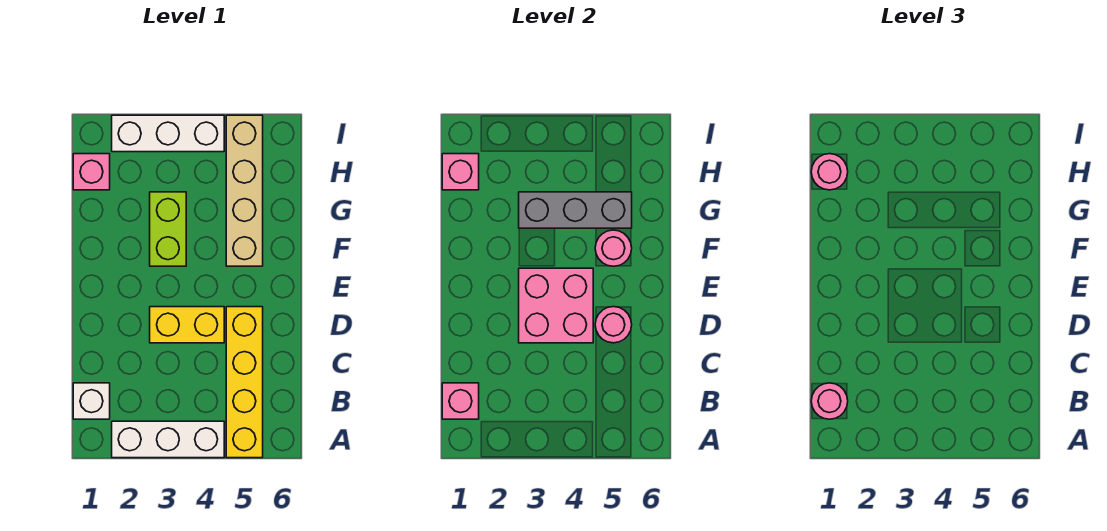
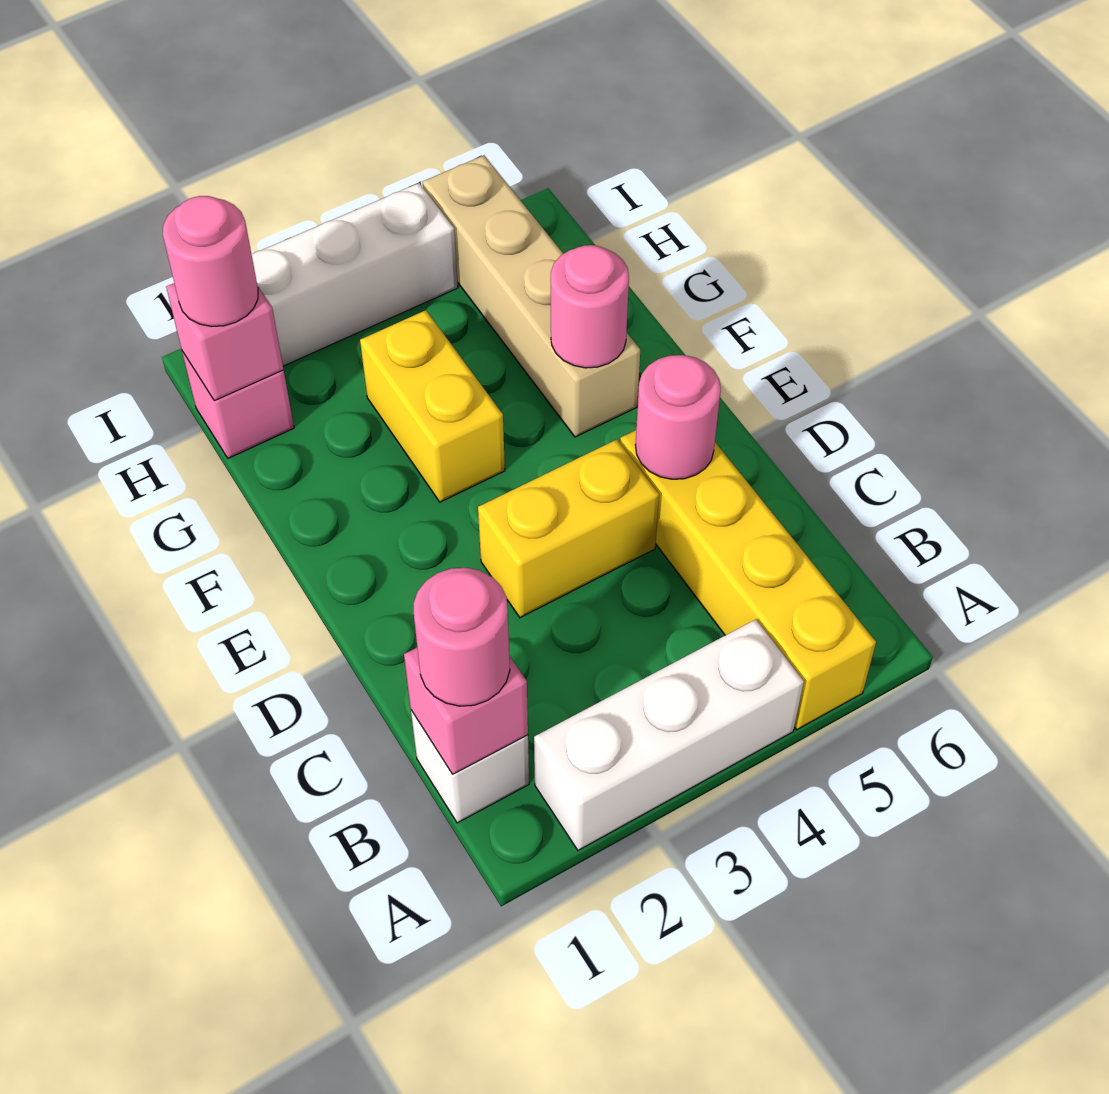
pink brick D3:E4 level 2 -> none
lime brick F3:G3 level 1 -> yellow brick F3:G3 level 1
grey brick G3:G5 level 2 -> none

